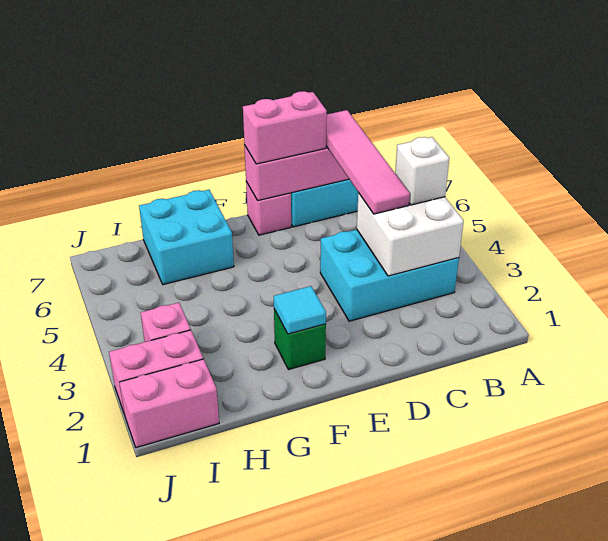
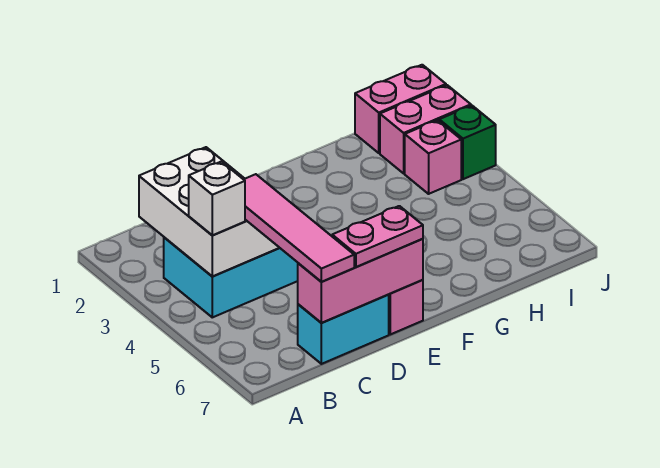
white brick B3:C4 level 2 -> white brick B2:C4 level 2
pink brick D7:E7 level 3 -> pink plate D7:E7 level 3
green brick F2 level 1 -> green brick J3 level 1
cyan tile F2 level 2 -> none
cyan brick G6:H7 level 1 -> none

